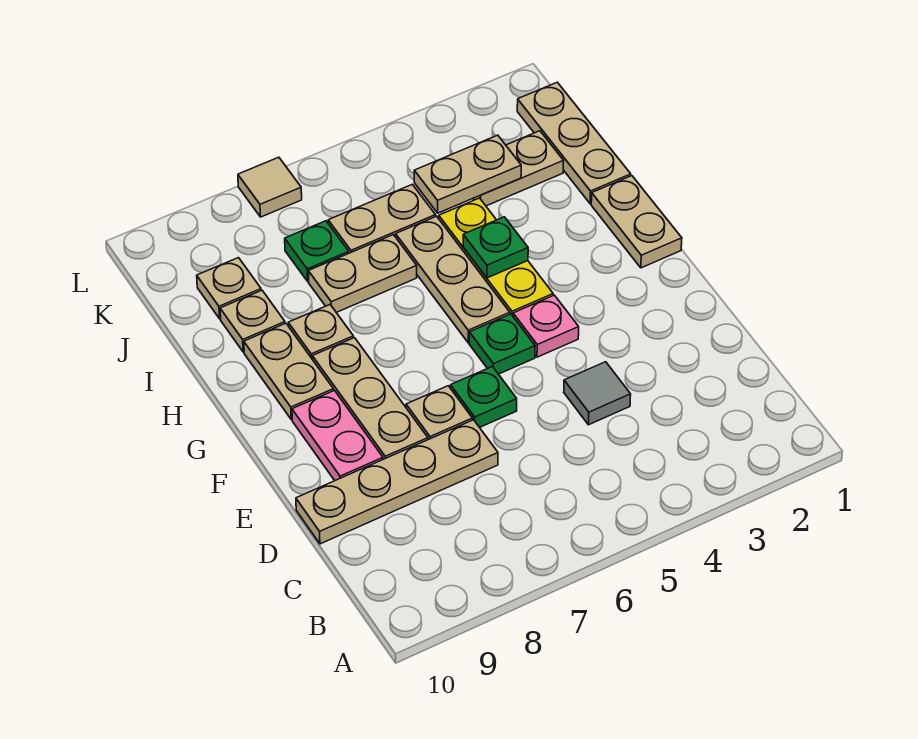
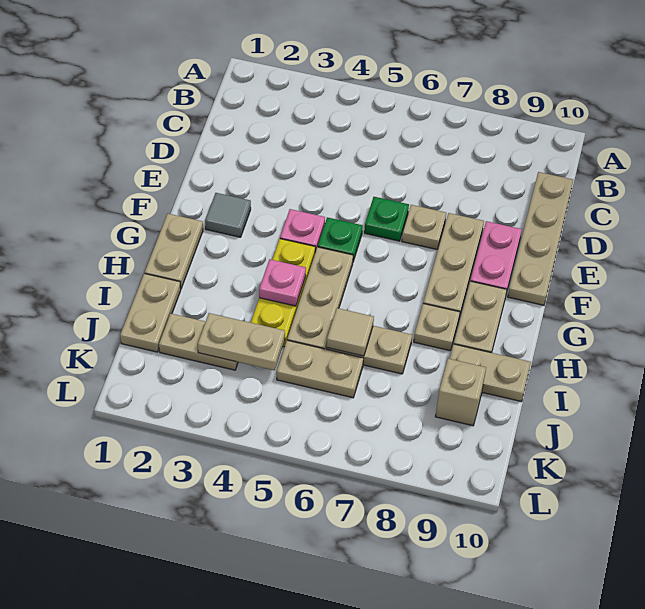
grey tile D4 level 1 -> grey tile F2 level 1
tan plate D7:D10 level 1 -> tan plate C10:F10 level 1
green plate H4 level 2 -> pink plate H4 level 2
tan plate I1:K1 level 1 -> tan plate I1:J1 level 1
tan plate I9 level 1 -> tan plate I9:I10 level 1
green plate J7 level 1 -> none
tan plate J9 level 1 -> tan brick J9 level 1
tan tile L7 level 1 -> tan tile I6 level 2

